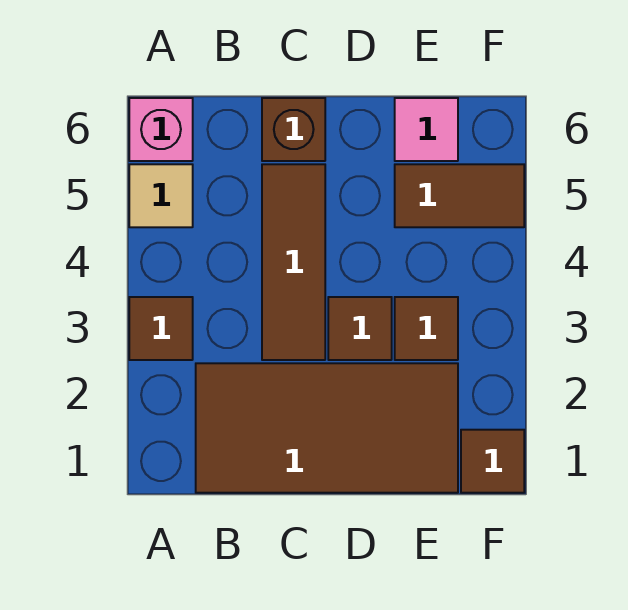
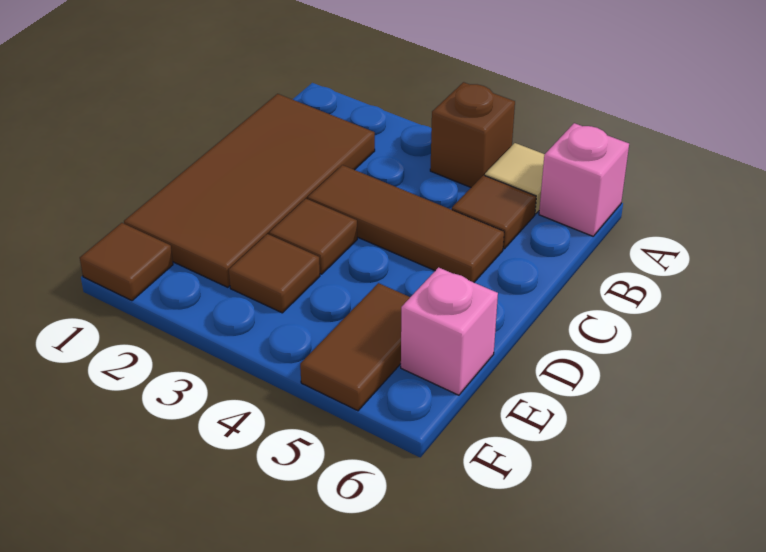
brown tile A3 level 1 -> brown tile B5 level 1
brown brick C6 level 1 -> brown brick A4 level 1
pink tile E6 level 1 -> pink brick E6 level 1

